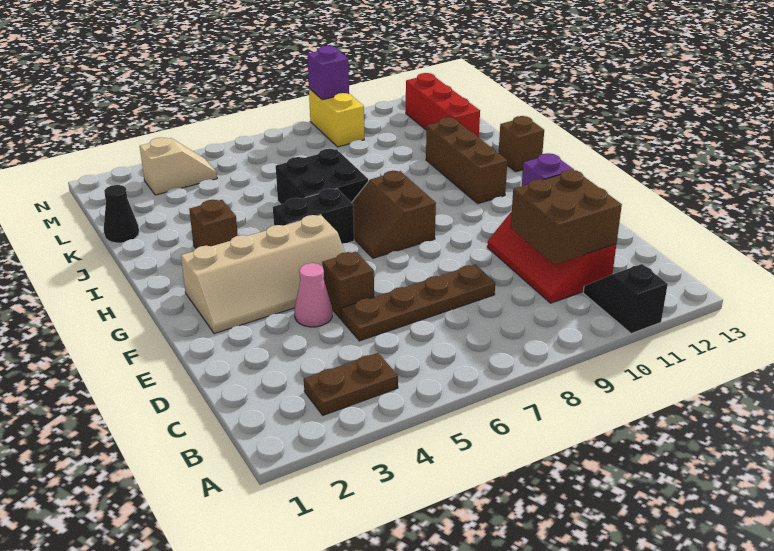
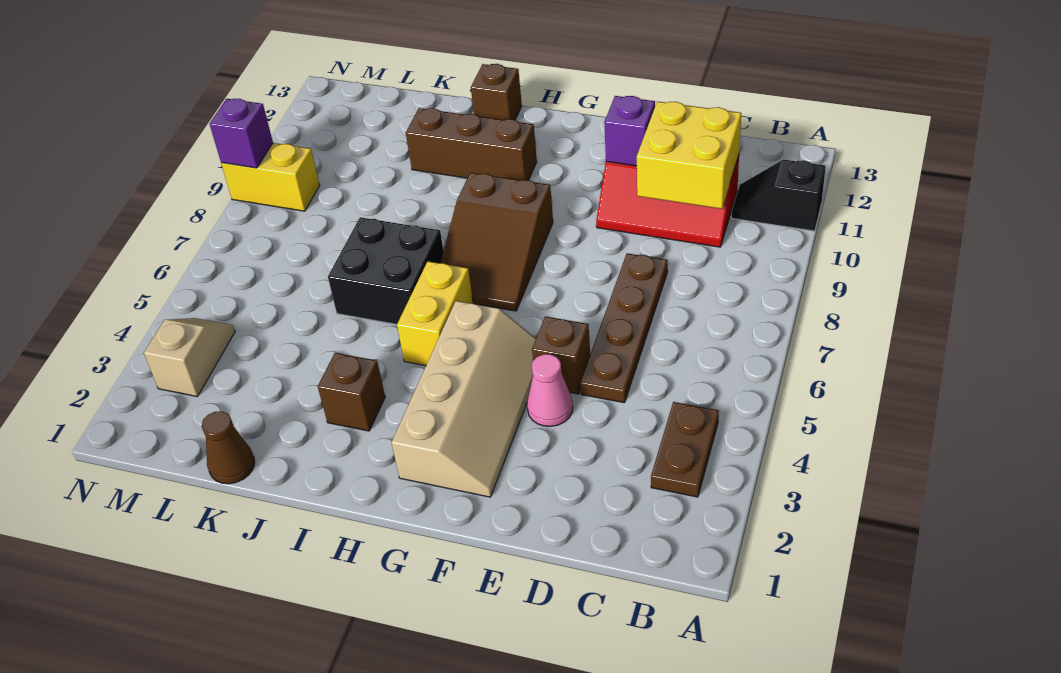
brown brick C10:D11 level 2 -> yellow brick C10:D11 level 2
brown slope G7:H8 level 1 top 8 -> brown slope G7:H9 level 1 top 9
black brick H5:H6 level 1 -> yellow brick H5:H6 level 1
black cone K1 level 1 -> brown cone K1 level 1
red brick K12:M12 level 1 -> none

